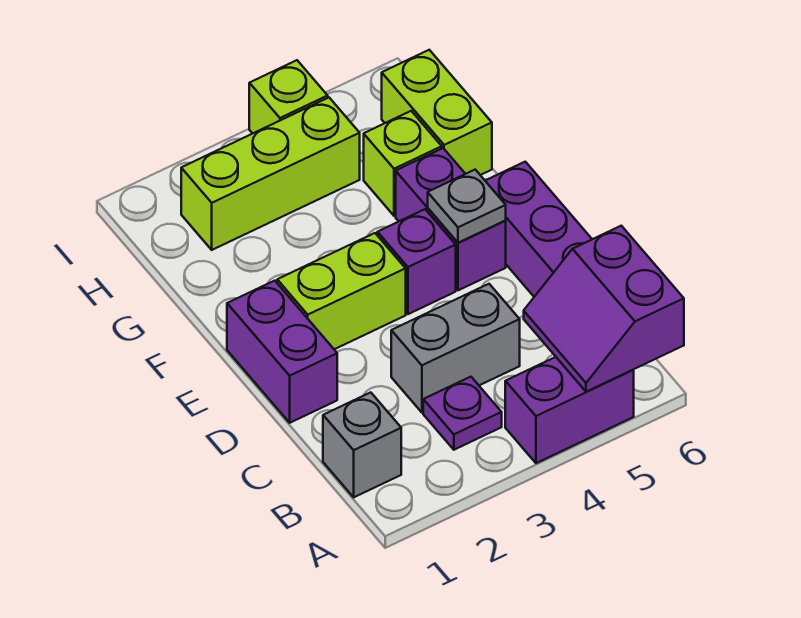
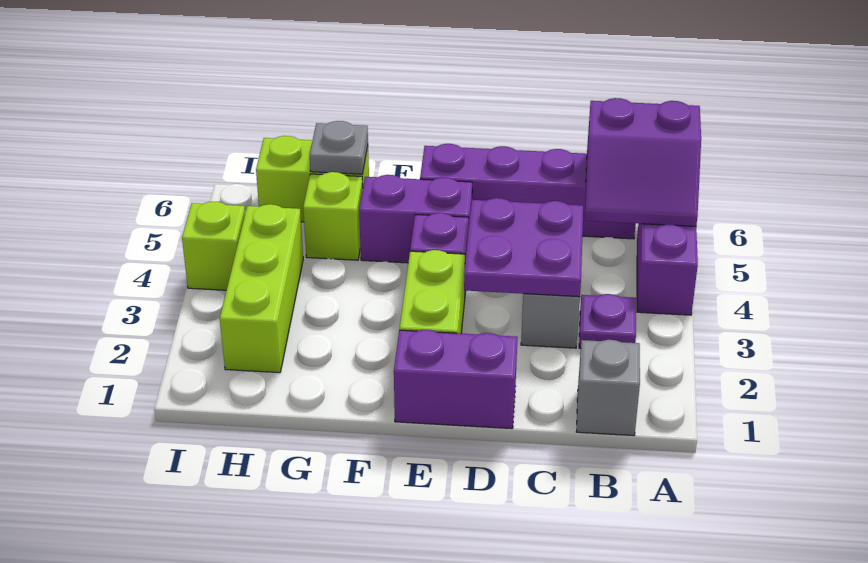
none -> purple plate C3:D4 level 2
grey plate E5 level 2 -> grey plate G6 level 2

